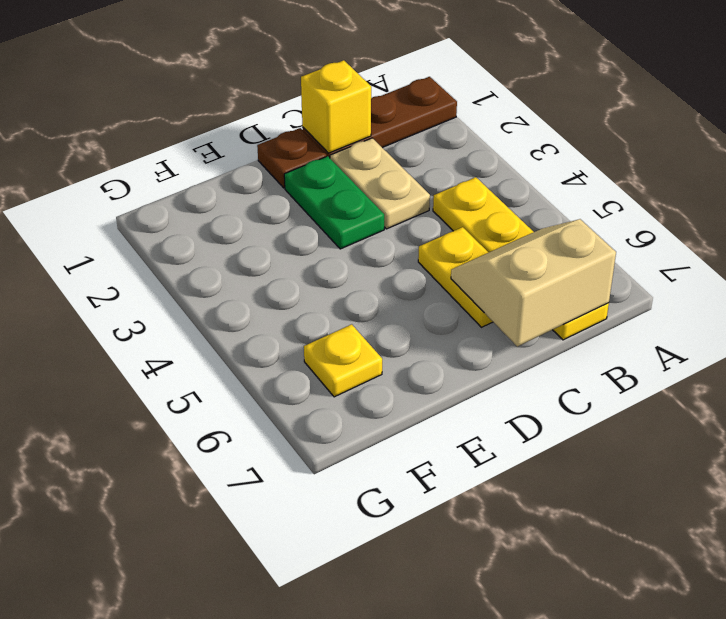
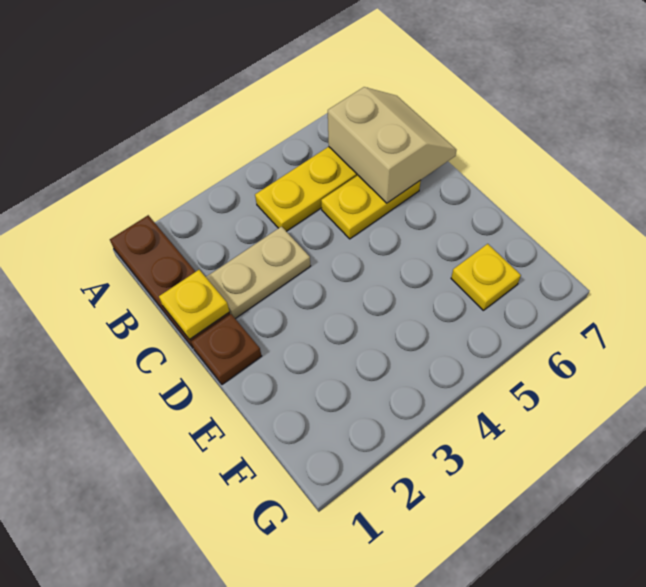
tan slope B6:C7 level 2 top 7 -> tan slope B6:C7 level 2 top 6
yellow brick C1 level 2 -> yellow plate C1 level 2
green plate D2:D3 level 1 -> none

